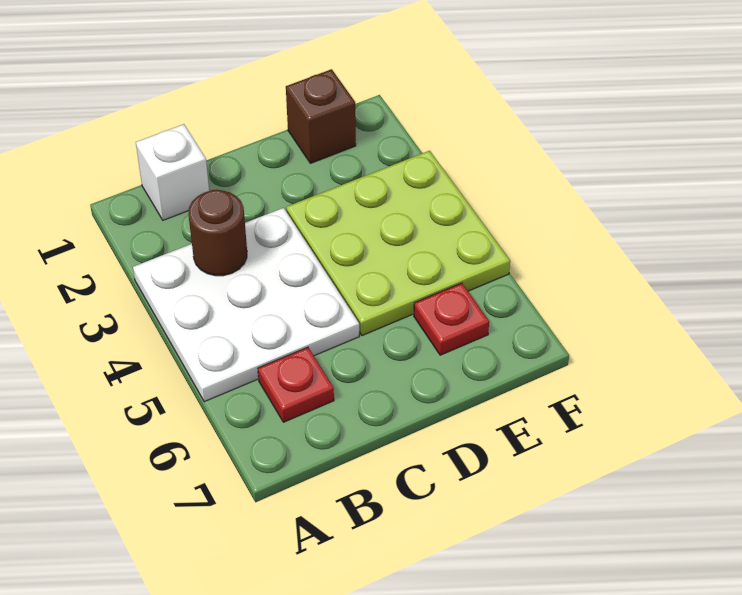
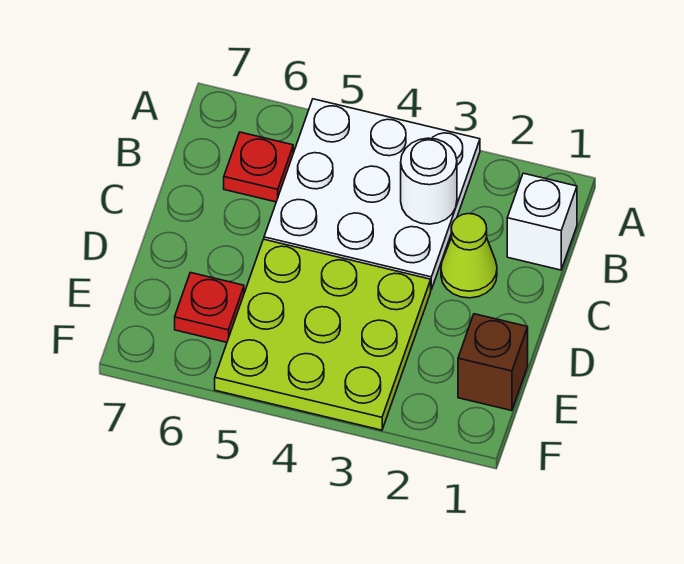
brown round brick B3 level 2 -> white round brick B3 level 2
none -> lime cone C2 level 1

